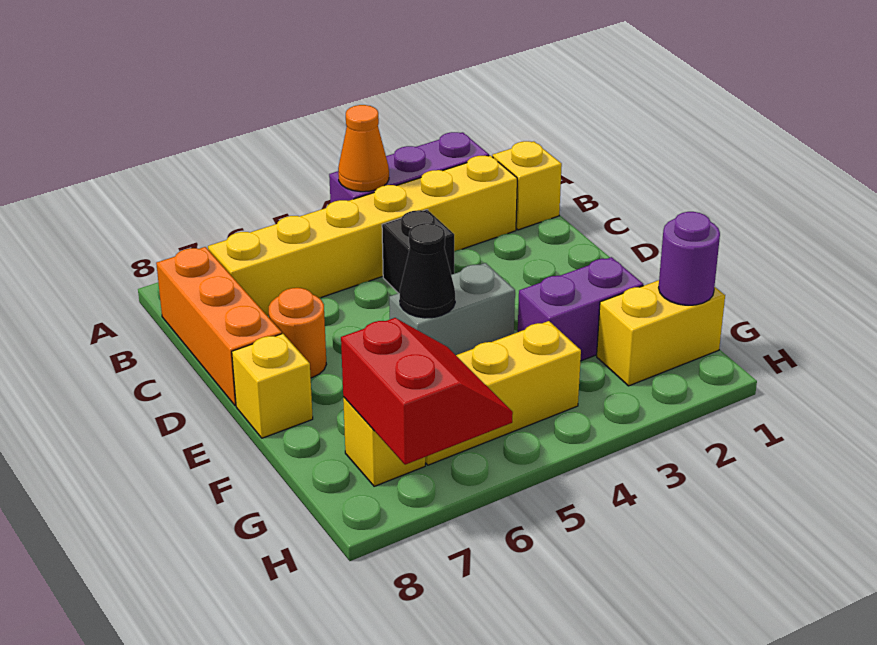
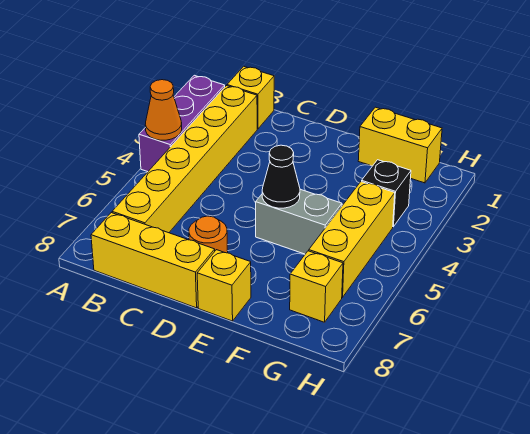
orange brick B8:D8 level 1 -> yellow brick B8:D8 level 1
black brick C4 level 1 -> black brick G3 level 1
grey brick E4:E5 level 1 -> grey brick E5:F5 level 1
purple brick F2:F3 level 1 -> none
yellow brick G1:G2 level 1 -> yellow brick F1:G1 level 1
purple round brick G1 level 2 -> none
red slope G6:H7 level 2 top 7 -> none

